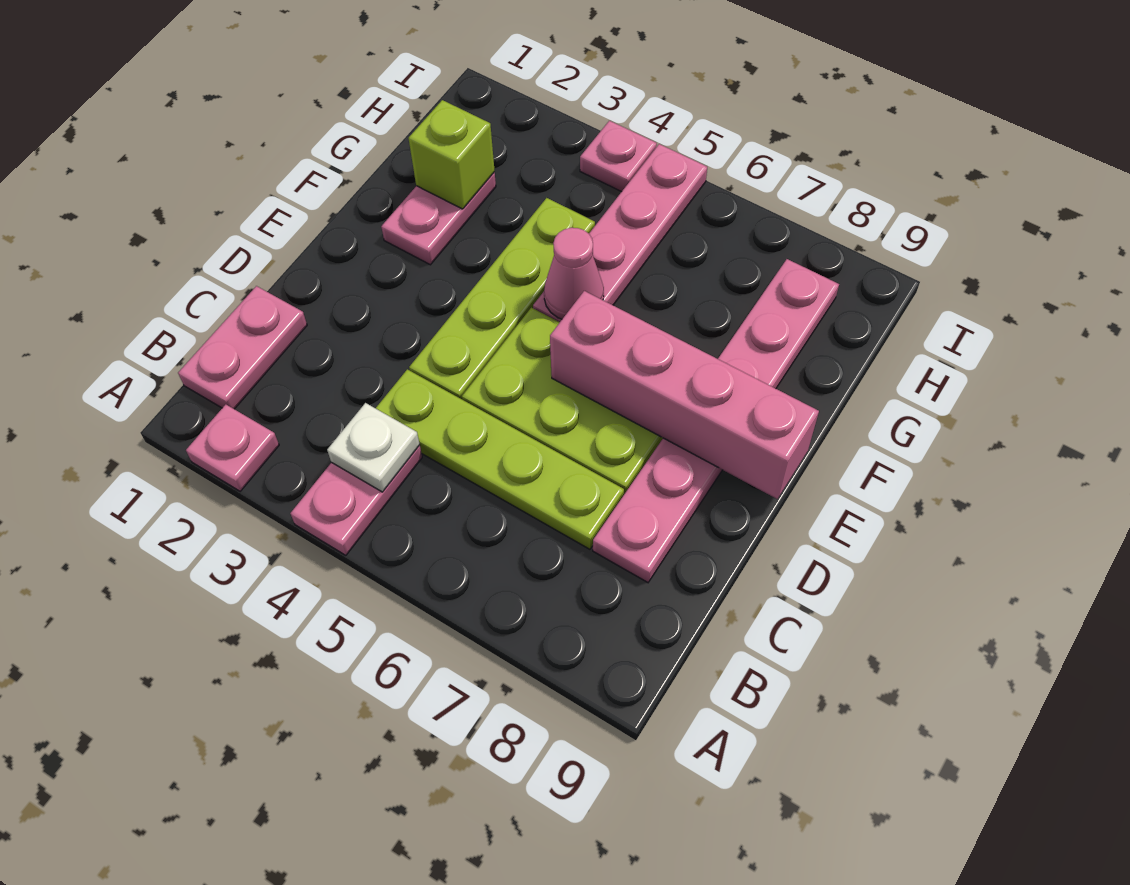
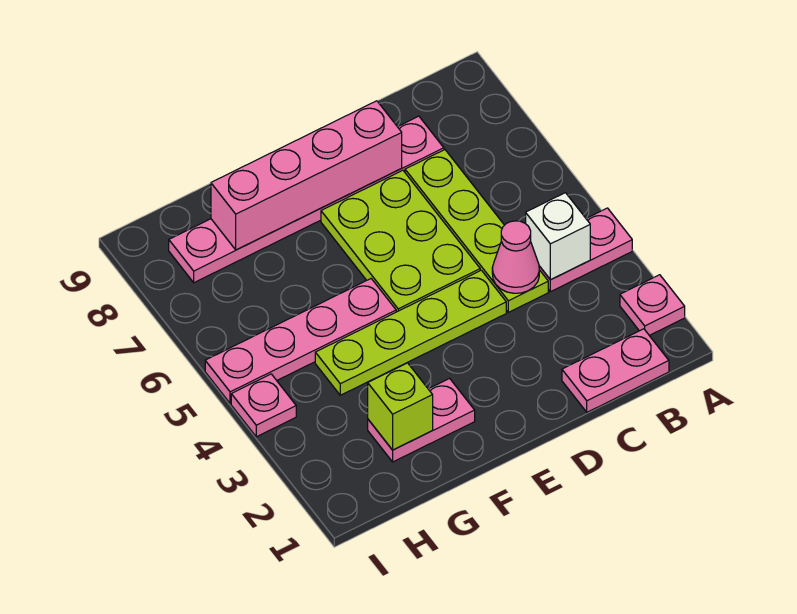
white plate B4 level 2 -> white brick B4 level 2
pink brick E6:E9 level 2 -> pink brick D8:G8 level 2
pink cone F5 level 2 -> pink cone C4 level 2

